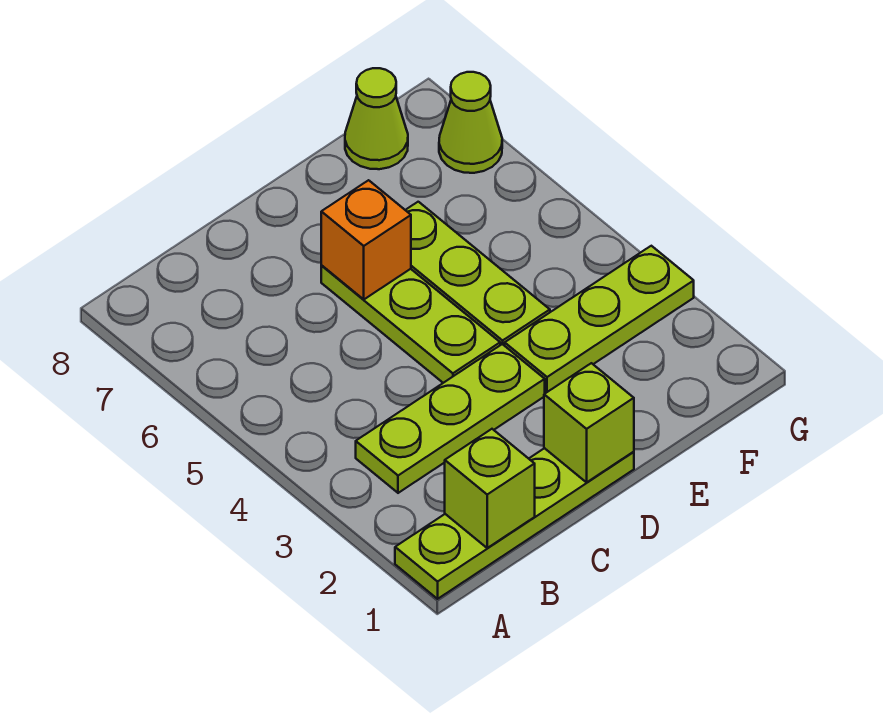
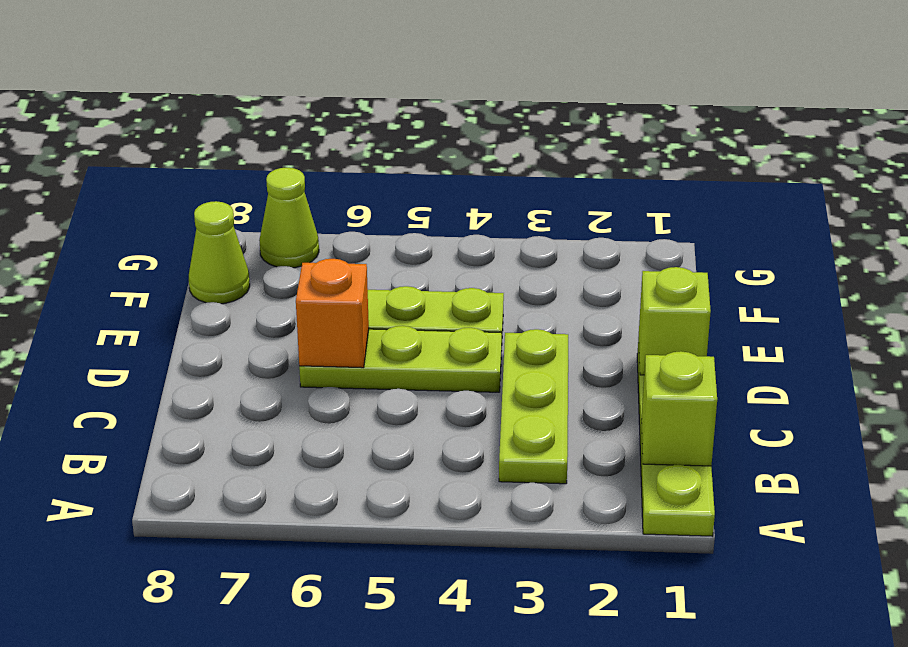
lime plate E3:G3 level 1 -> none

